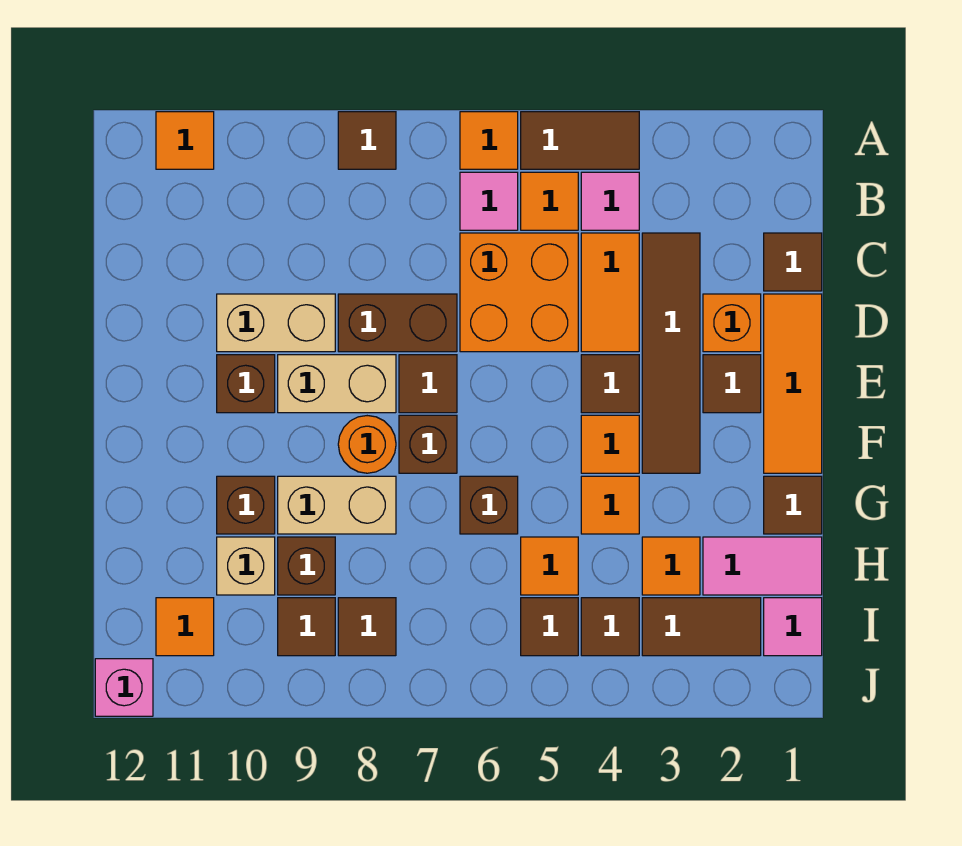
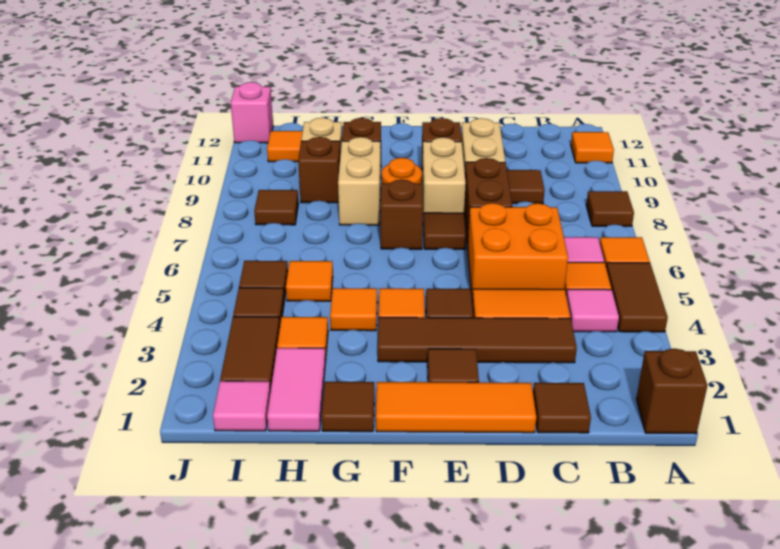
orange brick D2 level 1 -> none
brown brick G6 level 1 -> brown brick A1 level 1
brown tile I9 level 1 -> brown tile C9 level 1

